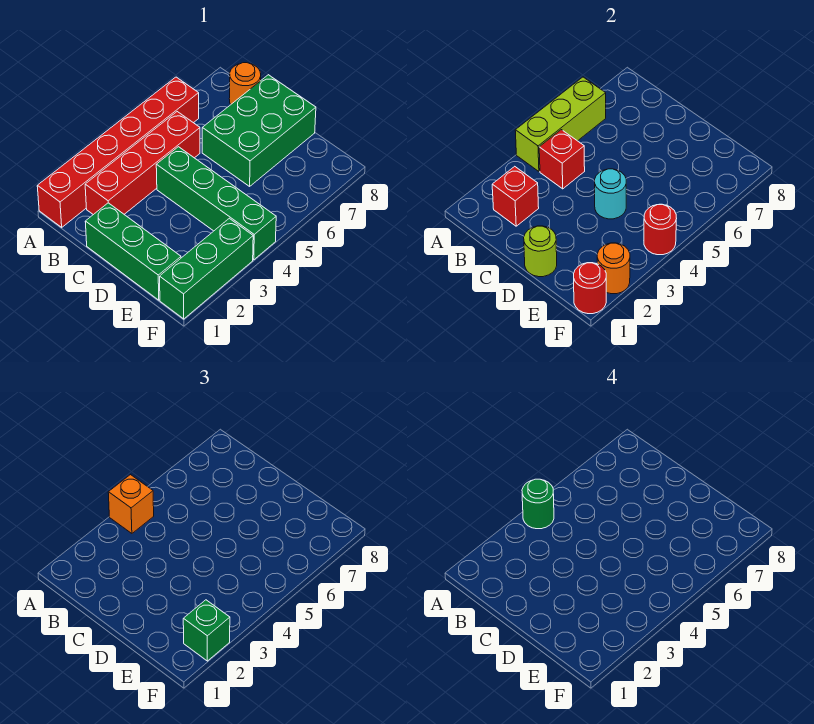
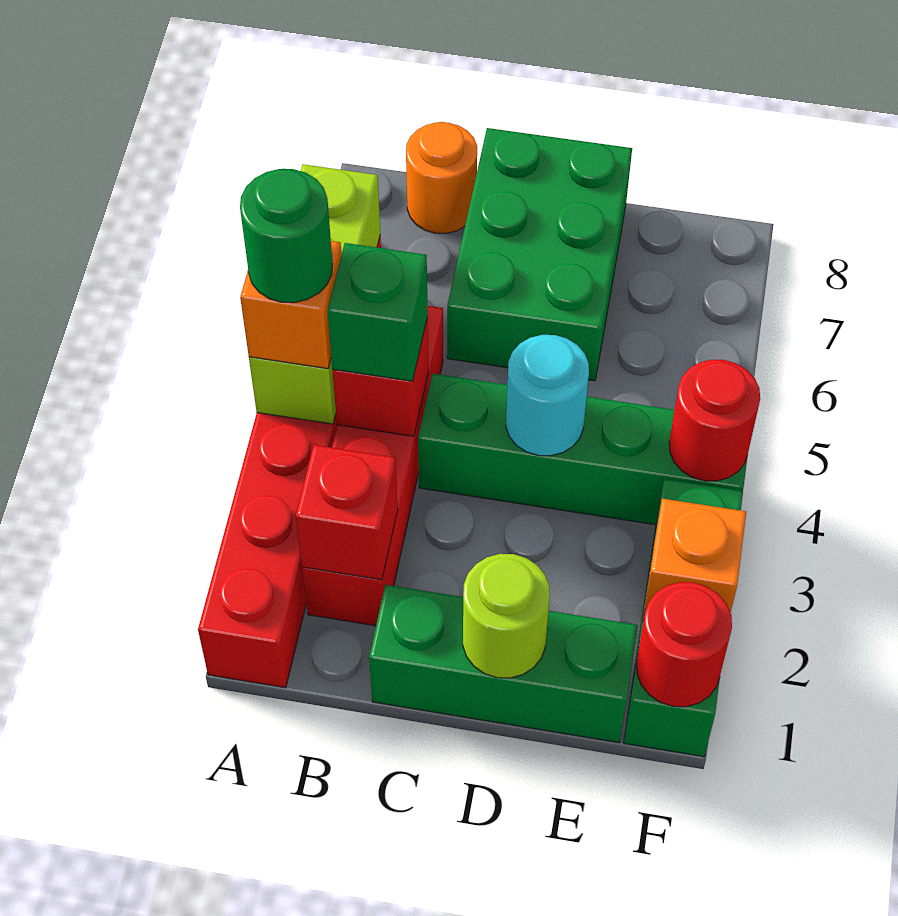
orange round brick F2 level 2 -> orange brick F2 level 2
green brick F2 level 3 -> green brick B4 level 3

